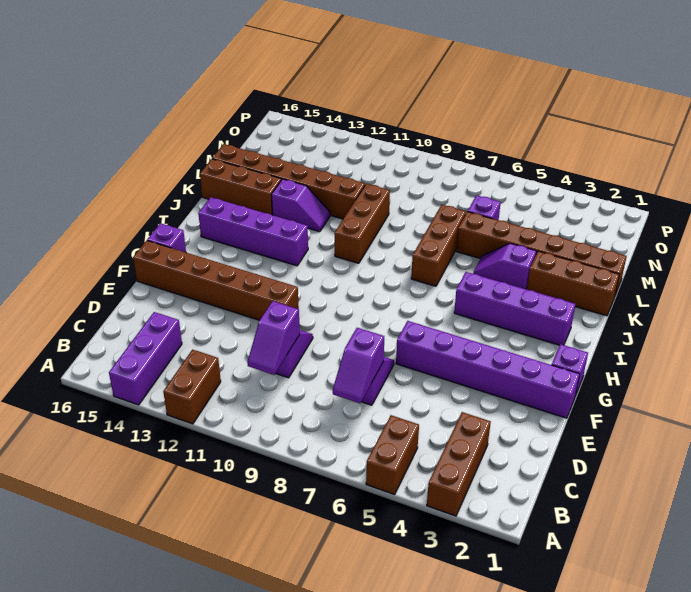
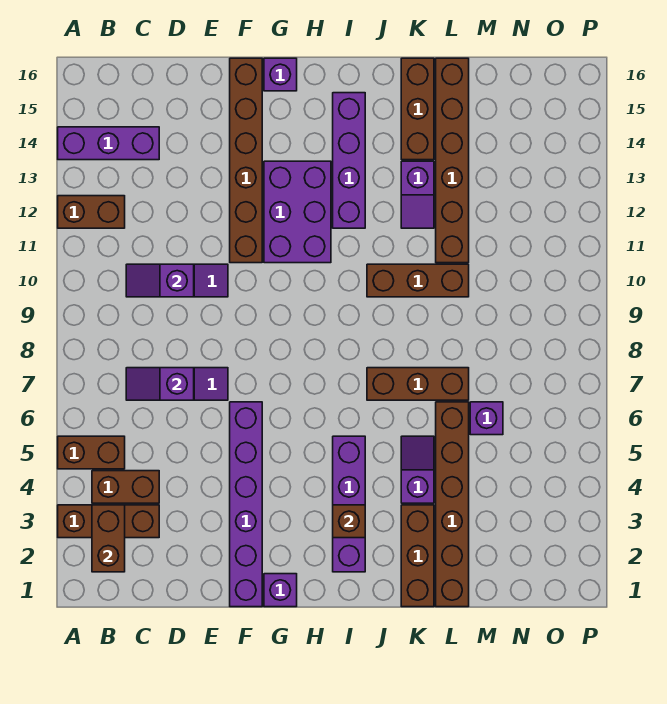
none -> brown brick B2:B3 level 2
none -> brown brick B4:C4 level 1
none -> purple brick G11:H13 level 1
none -> brown brick I3 level 2

